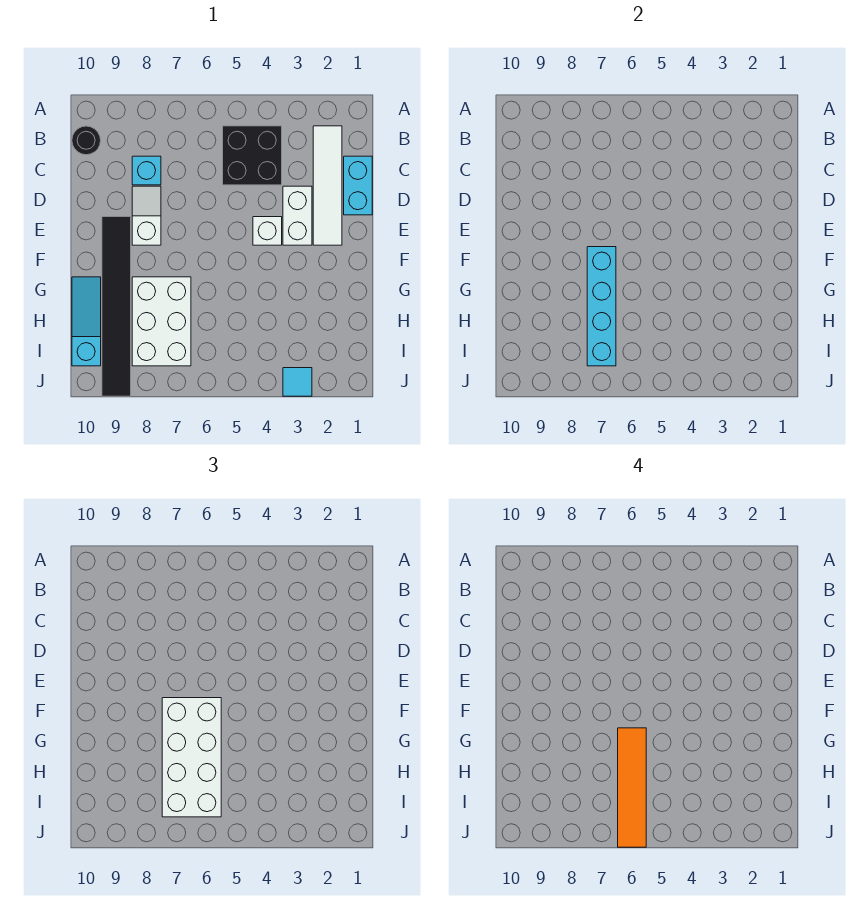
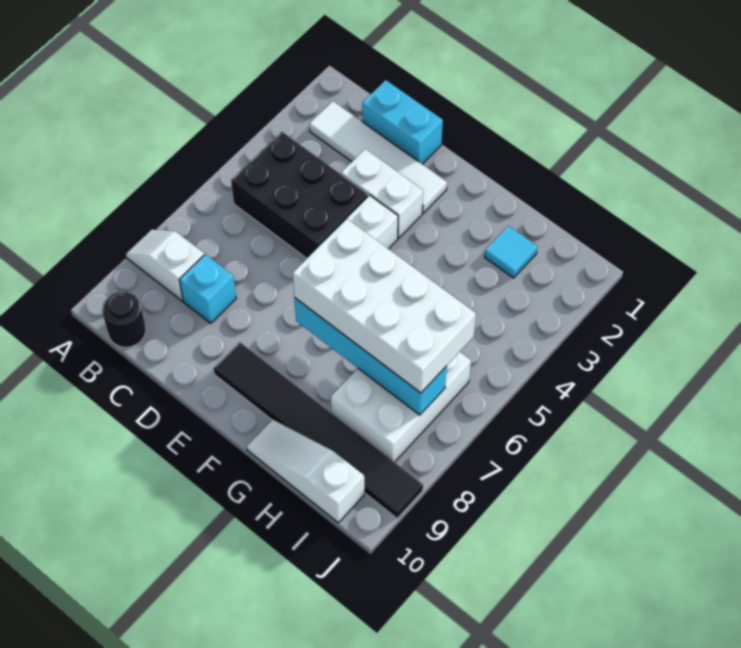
black brick B4:C5 level 1 -> black brick B4:D5 level 1
white slope D8:E8 level 1 top E -> white slope A8:B8 level 1 top B
orange tile G6:J6 level 4 -> none
white brick G7:I8 level 1 -> white brick H6:I8 level 1
cyan slope G10:I10 level 1 top I -> white slope G10:I10 level 1 top I
cyan tile J3 level 1 -> cyan tile H2 level 1

